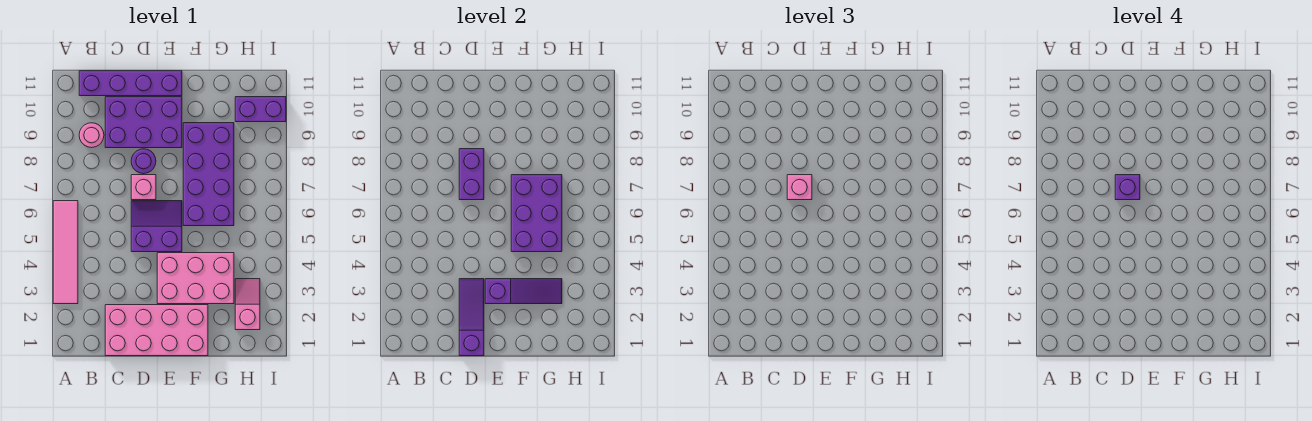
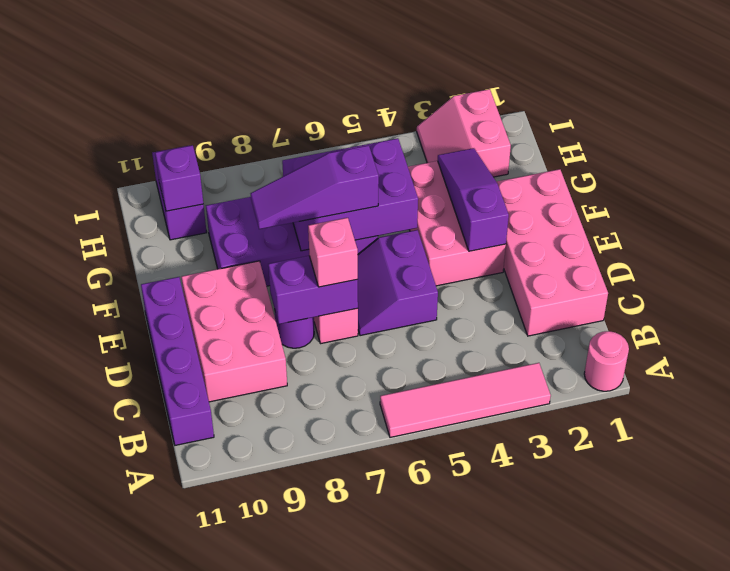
pink round brick B9 level 1 -> pink round brick A1 level 1
purple brick C9:E10 level 1 -> pink brick C9:E10 level 1
purple slope D1:D3 level 2 top 1 -> purple slope F6:F8 level 3 top 6
purple brick D7 level 4 -> purple brick H10 level 2
pink slope H2:H3 level 1 top 2 -> pink slope H2:I3 level 1 top 2

